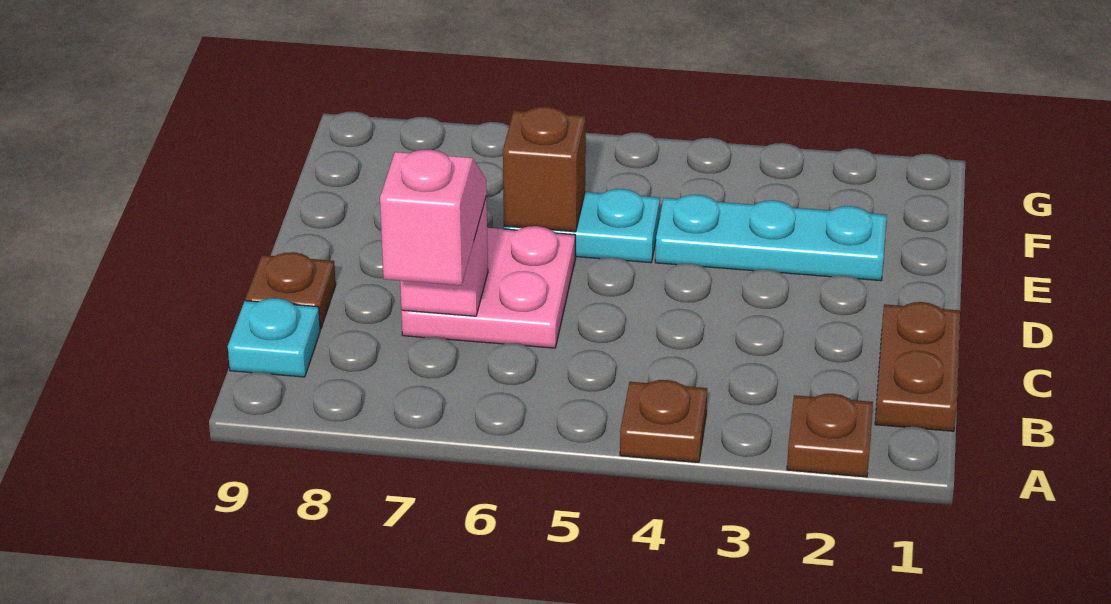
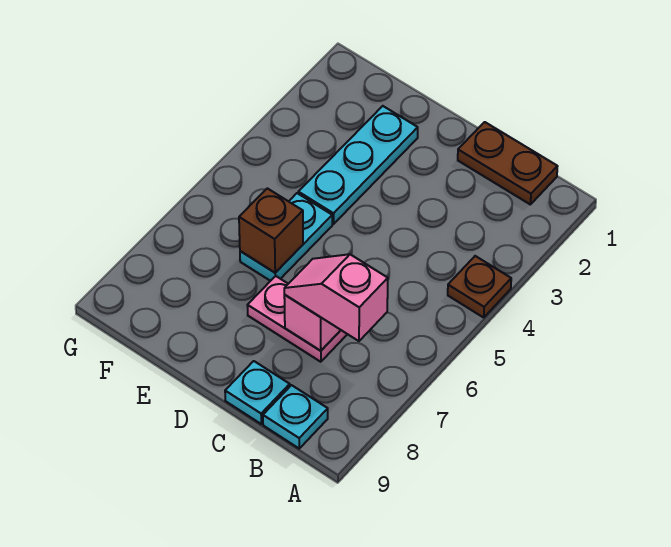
brown plate A2 level 1 -> none
pink plate C6:D7 level 1 -> pink plate C7:D7 level 1
brown plate C9 level 1 -> cyan plate C9 level 1

